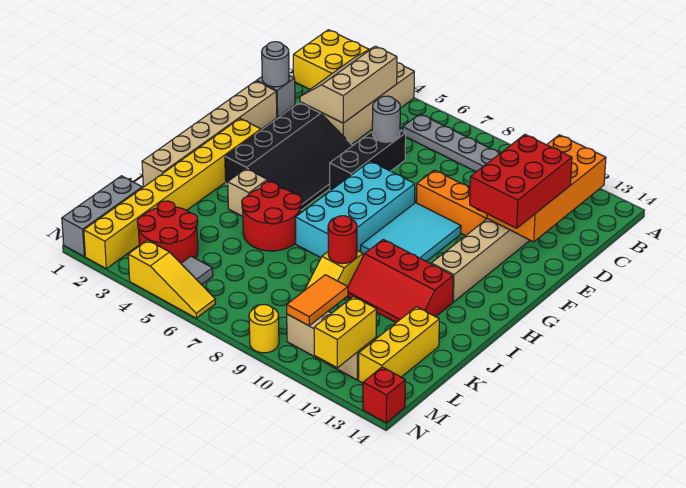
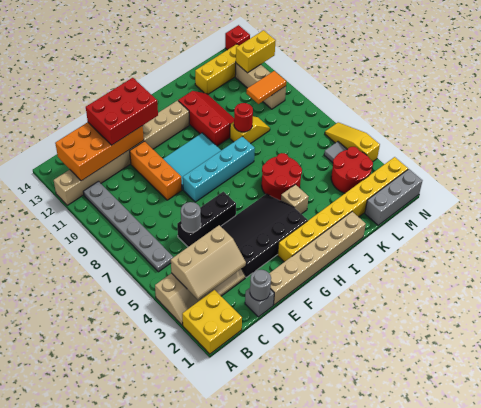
cyan brick F7:I8 level 1 -> cyan brick F8:I8 level 1
yellow round brick N9 level 1 -> none

